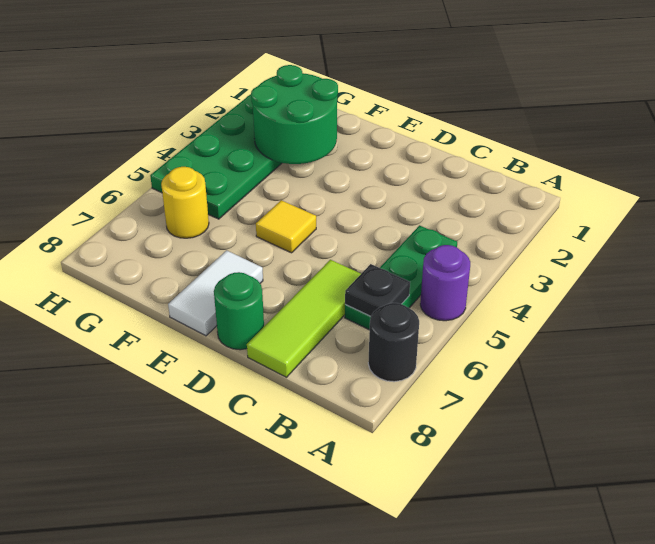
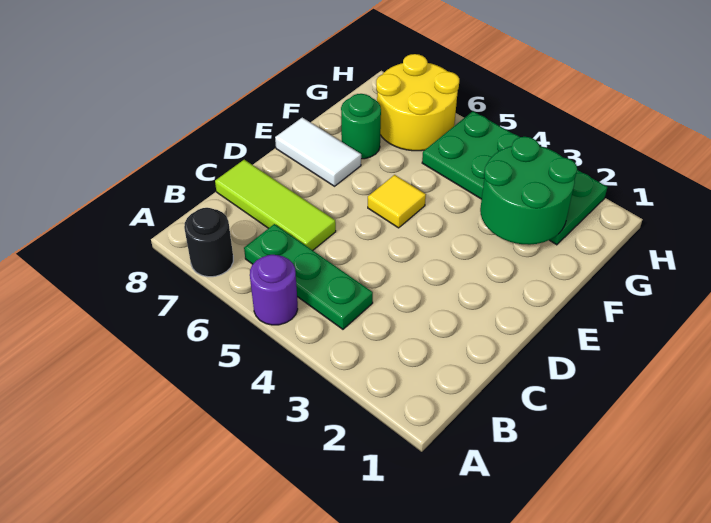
black plate B6 level 2 -> none
green round brick D8 level 1 -> green round brick F7 level 1
yellow round brick G6 level 1 -> yellow round brick G6:H7 level 1

